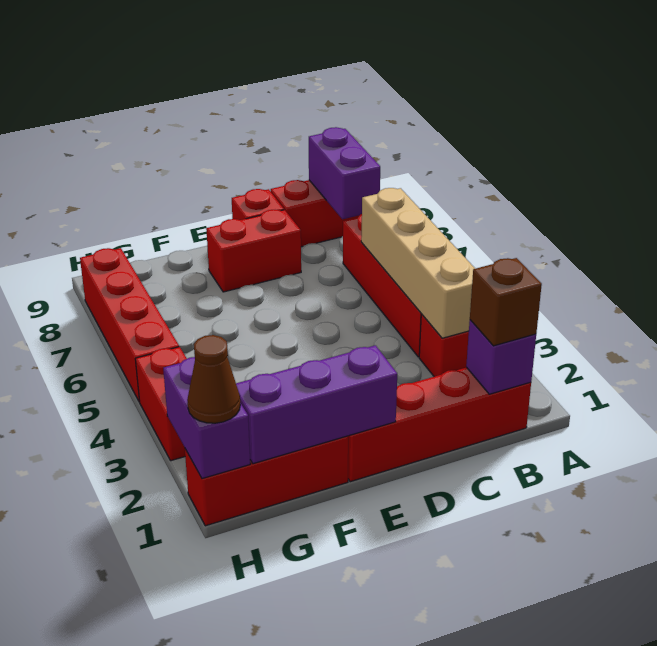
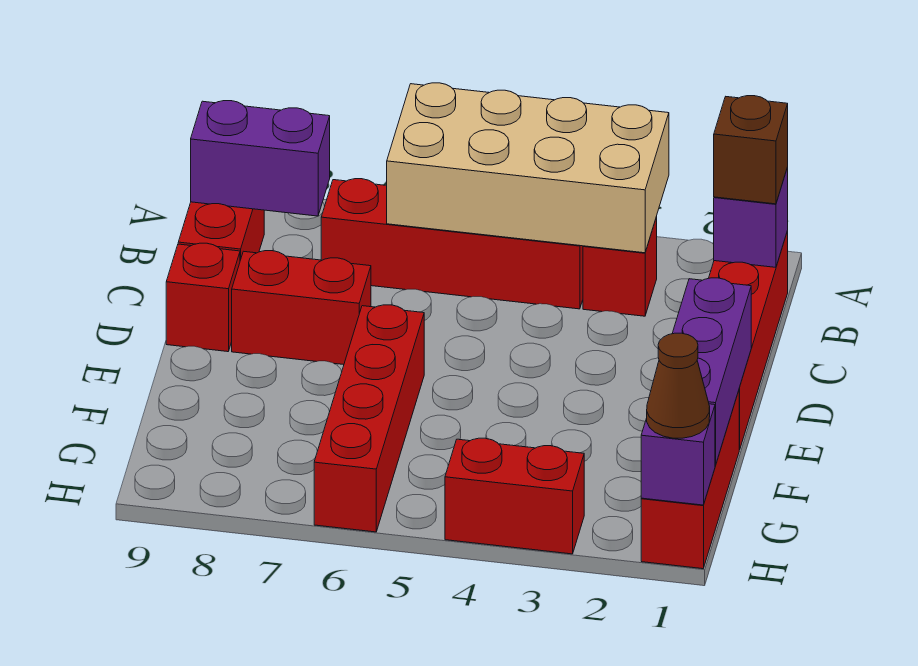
tan brick B3:B6 level 2 -> tan brick A3:B6 level 2
red brick D8:E8 level 1 -> red brick D7:D8 level 1
purple brick H1:H2 level 2 -> purple brick H1 level 2
red brick H5:H8 level 1 -> red brick E6:H6 level 1

